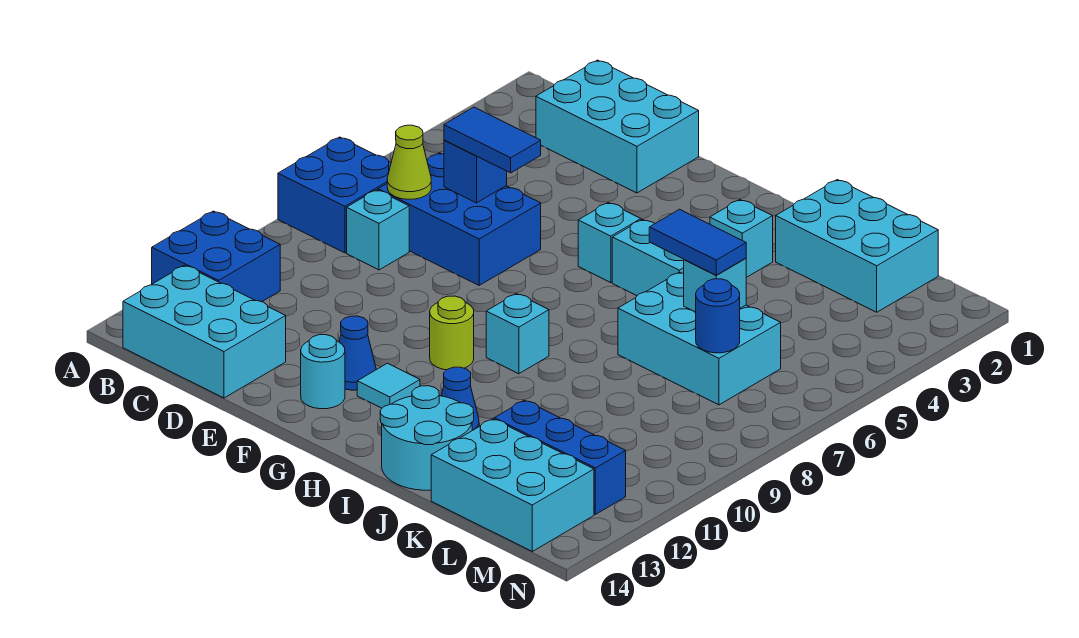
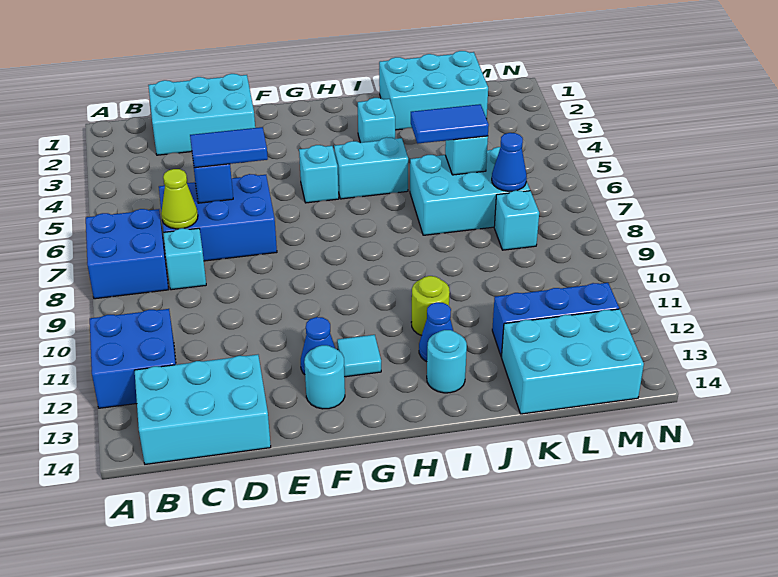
lime round brick G10 level 1 -> lime round brick I11 level 1
cyan brick H9 level 1 -> cyan brick L8 level 1
cyan round brick I13:J14 level 1 -> cyan round brick I13 level 1
blue round brick L7 level 2 -> blue cone L7 level 2

